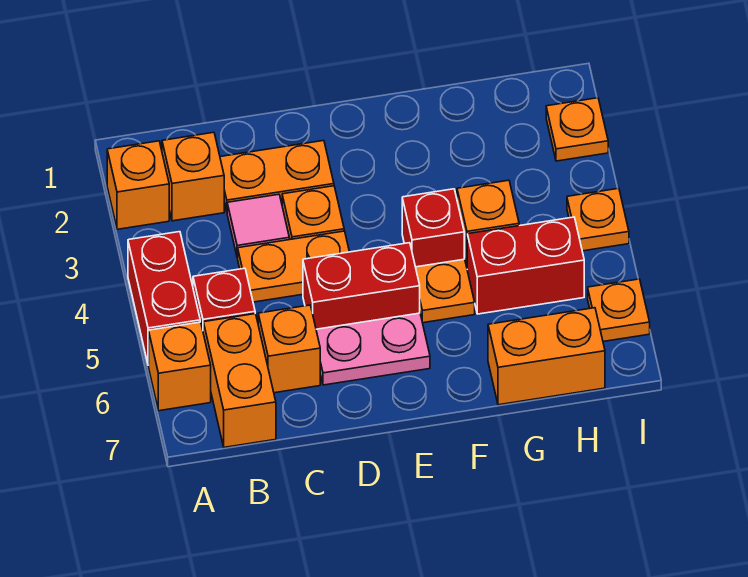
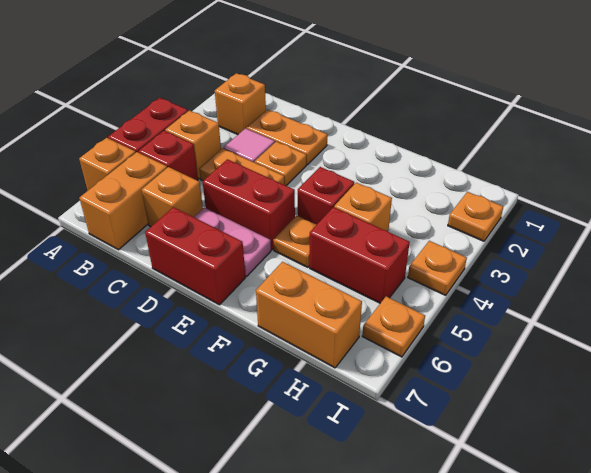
orange brick A2 level 1 -> orange brick B4 level 1
none -> red brick D7:E7 level 1

